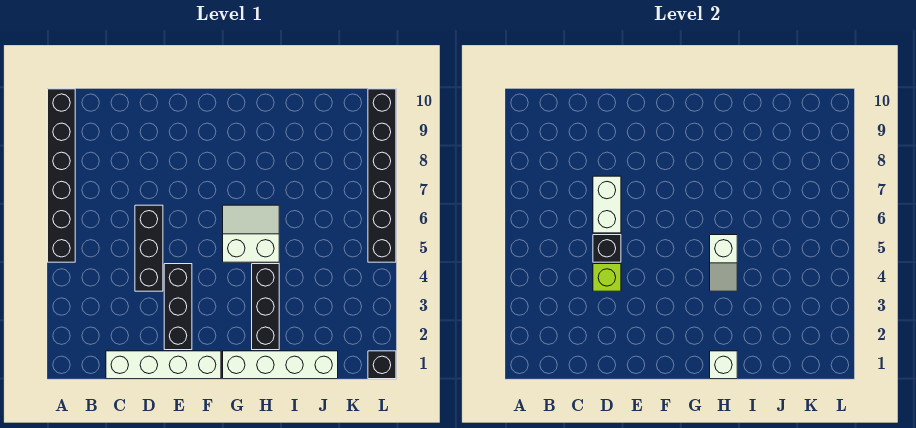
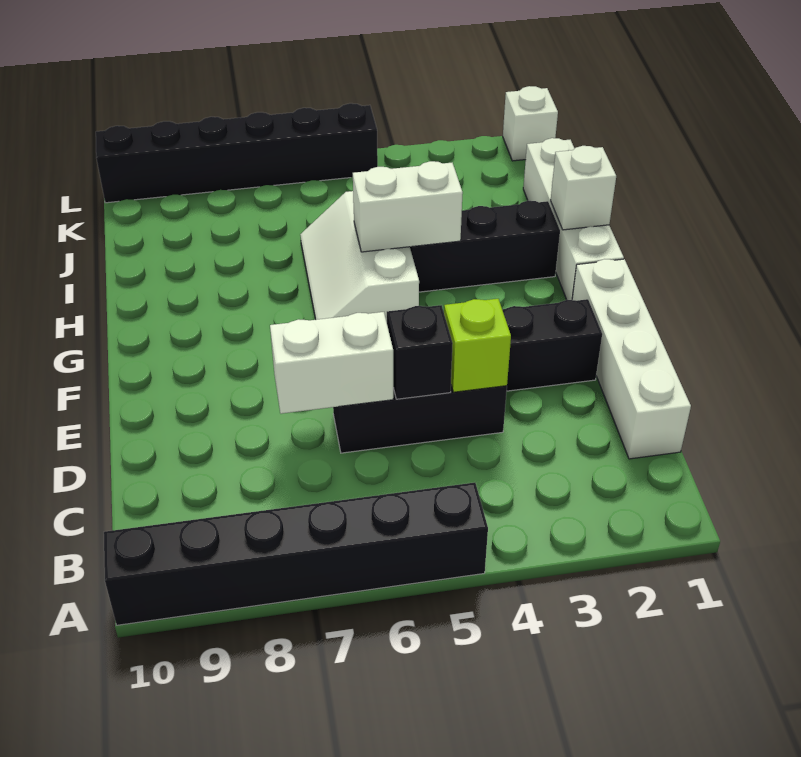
white slope G5:H6 level 1 top 5 -> white slope G5:I6 level 1 top 5
white slope H4:H5 level 2 top 5 -> white brick H4:H5 level 2
black brick L1 level 1 -> white brick L1 level 1

